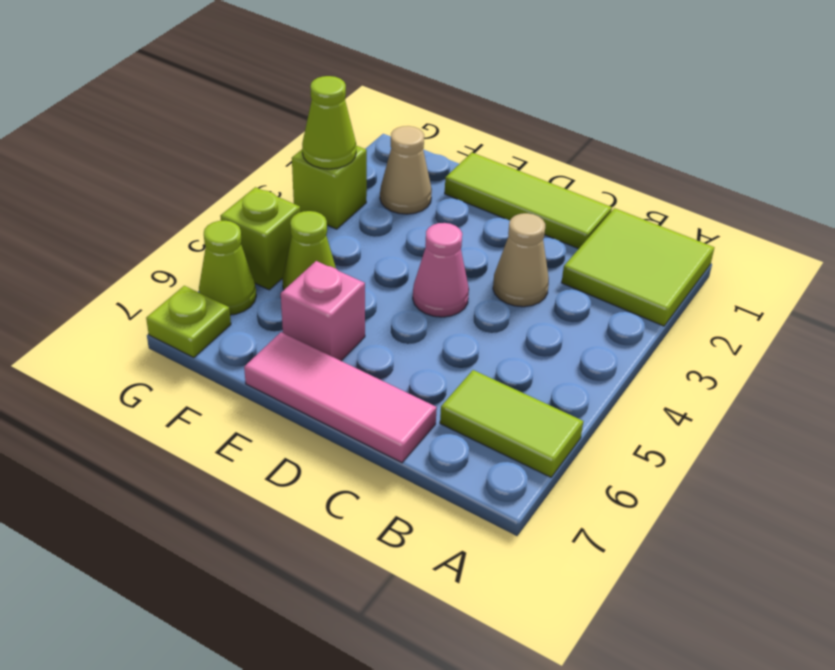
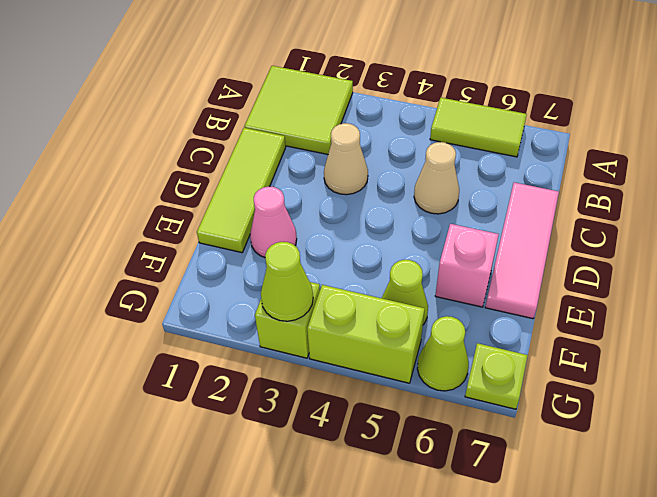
lime tile A6:B6 level 1 -> lime tile A5:A6 level 1
pink cone D4 level 1 -> pink cone E2 level 1
tan cone F2 level 1 -> tan cone C5 level 1
lime brick G5 level 1 -> lime brick G4:G5 level 1

